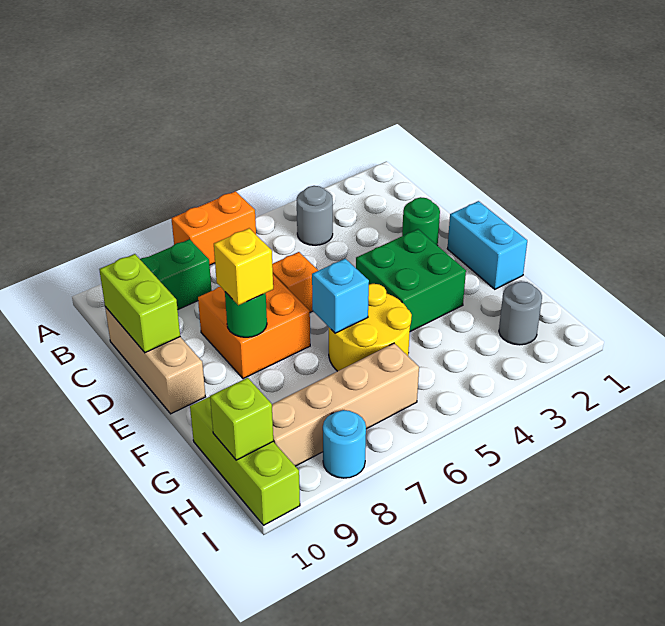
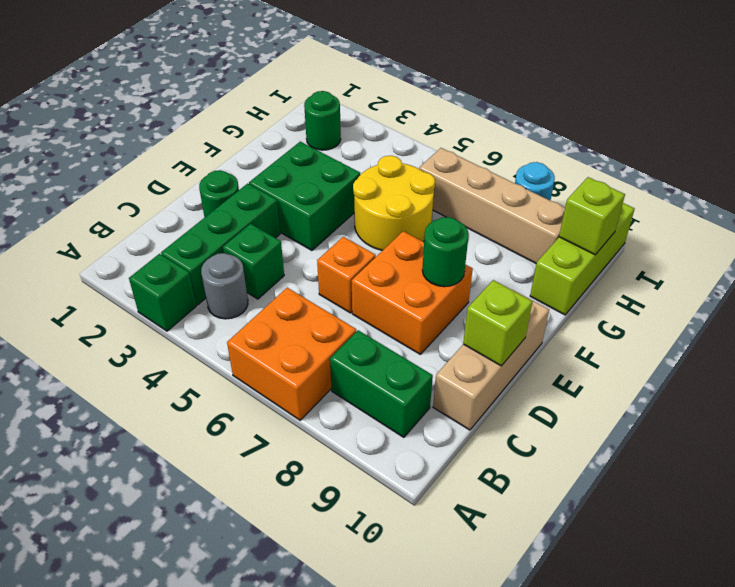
none -> green brick A3 level 1
orange brick A6:A7 level 1 -> orange brick A6:B7 level 1
none -> green brick B3:D3 level 1
none -> green brick C4 level 1
lime brick C10:D10 level 2 -> lime brick D10 level 2
cyan brick E1:F1 level 1 -> none
yellow brick E8 level 3 -> none
cyan brick F6 level 2 -> none
grey round brick H2 level 1 -> green round brick H2 level 1

